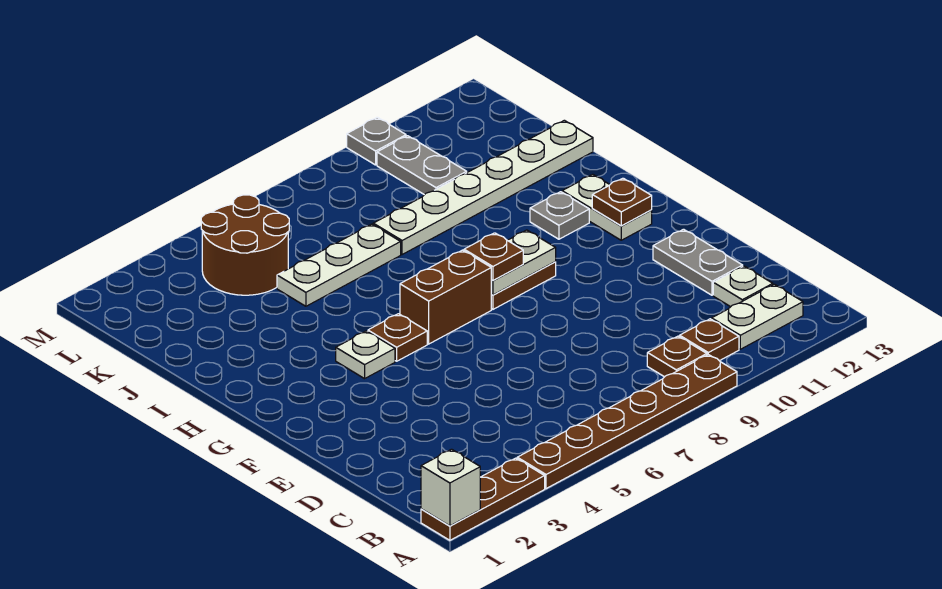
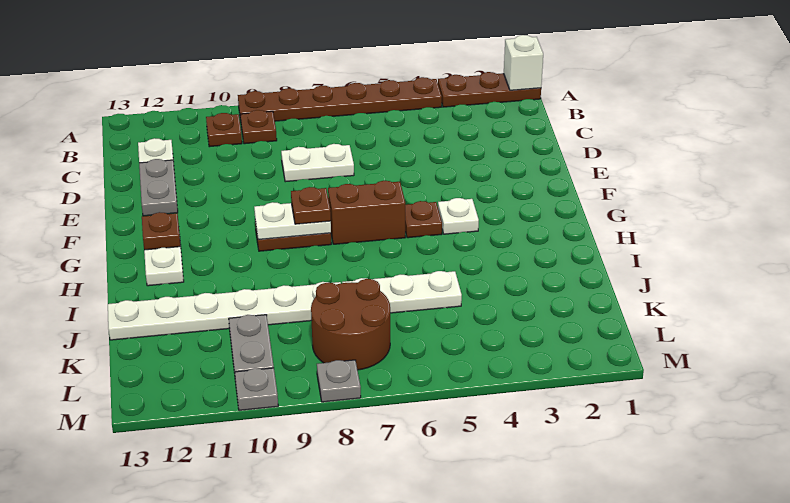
white plate B11:B12 level 1 -> white plate D7:D8 level 1
grey plate H11 level 1 -> grey plate M8 level 1
brown round brick K4:L5 level 1 -> brown round brick K7:L8 level 1

